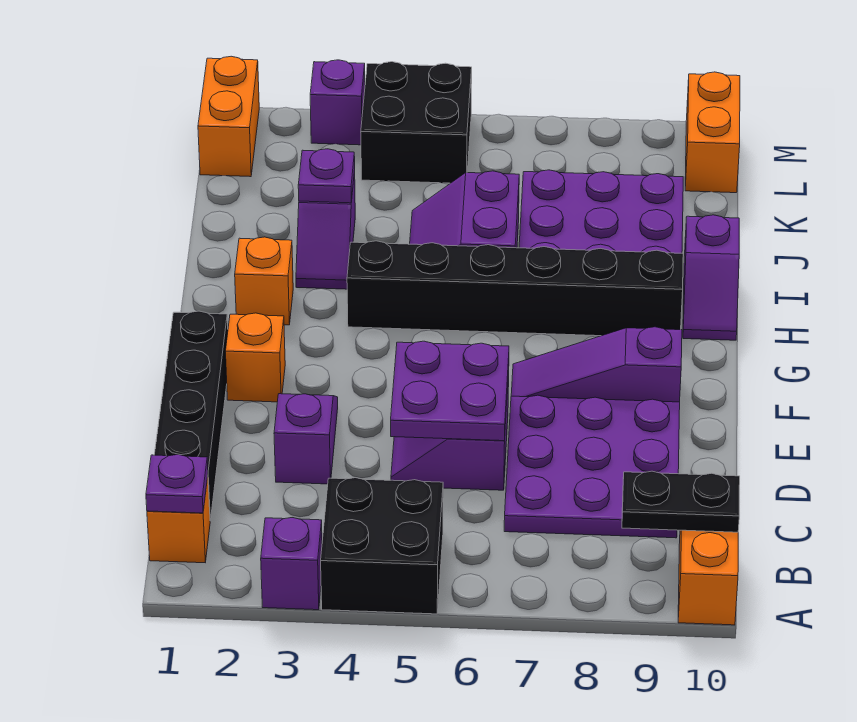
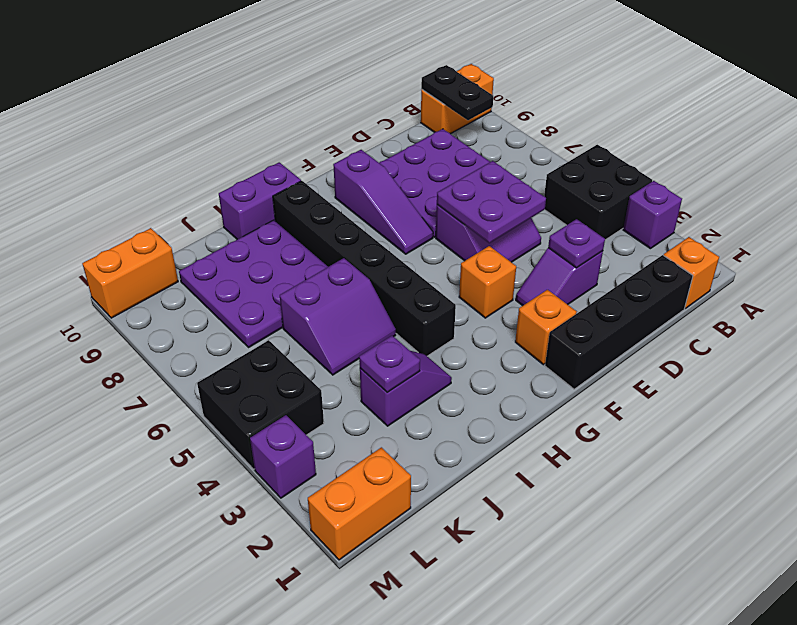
purple plate B1 level 2 -> purple plate D3 level 2
orange brick H2 level 1 -> orange brick F4 level 1
purple slope H10:I10 level 1 top I -> purple brick H10:I10 level 1

